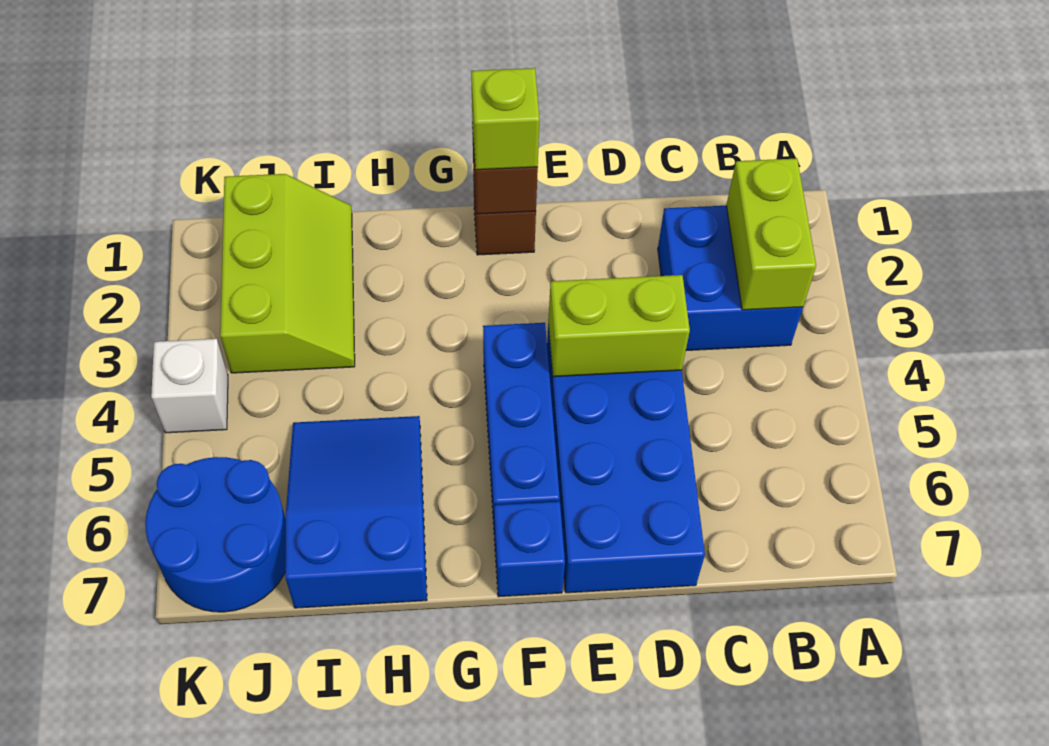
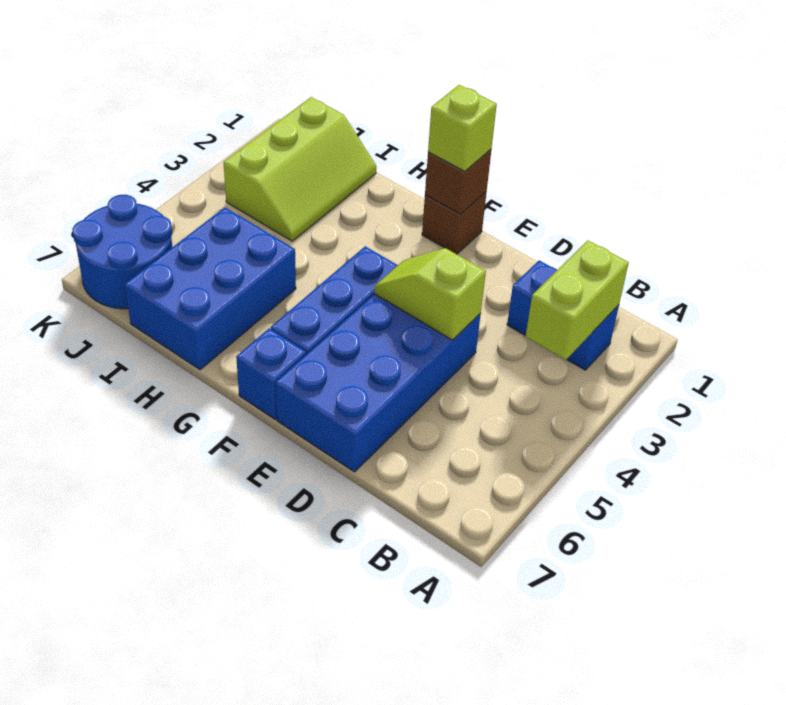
blue brick B2:C3 level 1 -> blue brick B2:C2 level 1
lime brick D4:E4 level 2 -> lime slope D4:E4 level 2 top D
blue slope H5:I7 level 1 top 7 -> blue brick H5:I7 level 1
white brick K4 level 1 -> none

